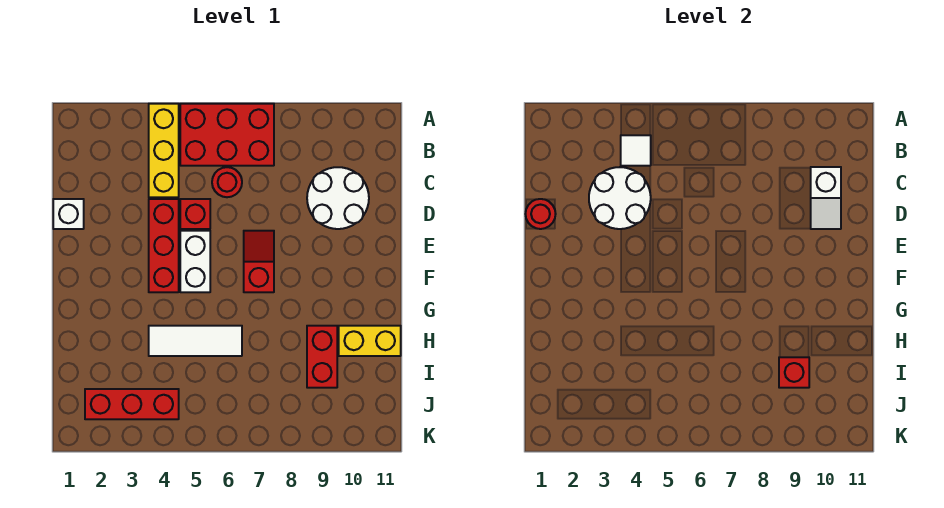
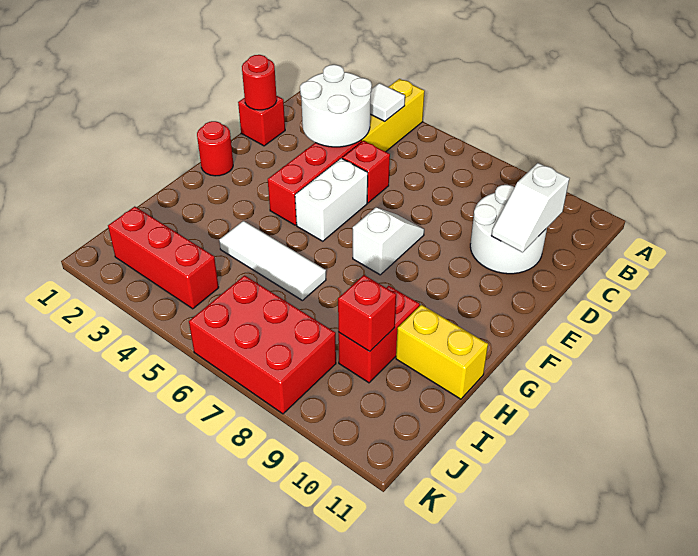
red brick A5:B7 level 1 -> red brick J6:K8 level 1
red round brick C6 level 1 -> red round brick F1 level 1
white brick D1 level 1 -> red brick D1 level 1
red slope E7:F7 level 1 top F -> white slope E7:F7 level 1 top F

